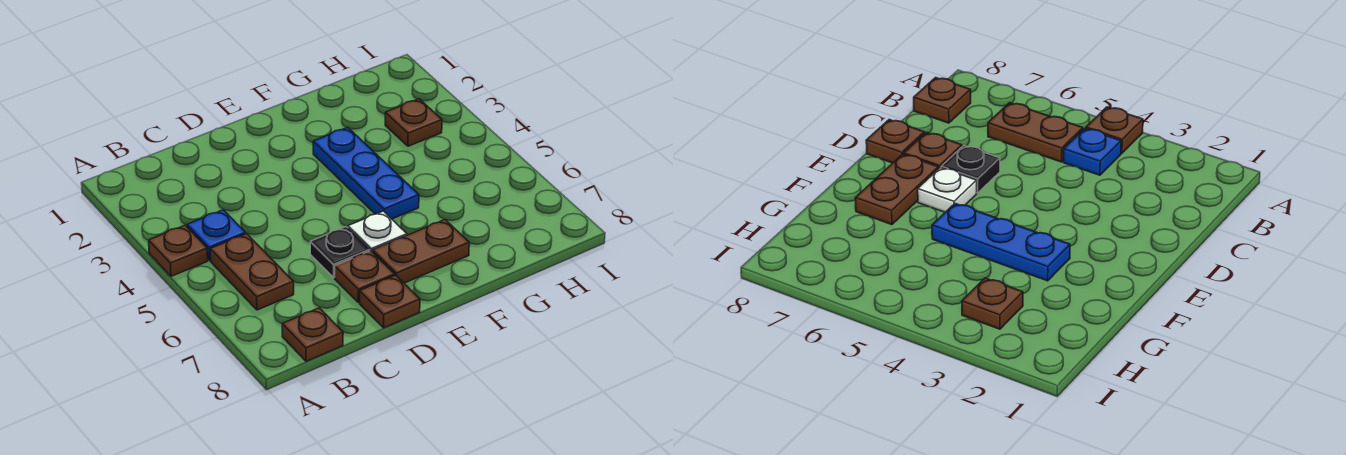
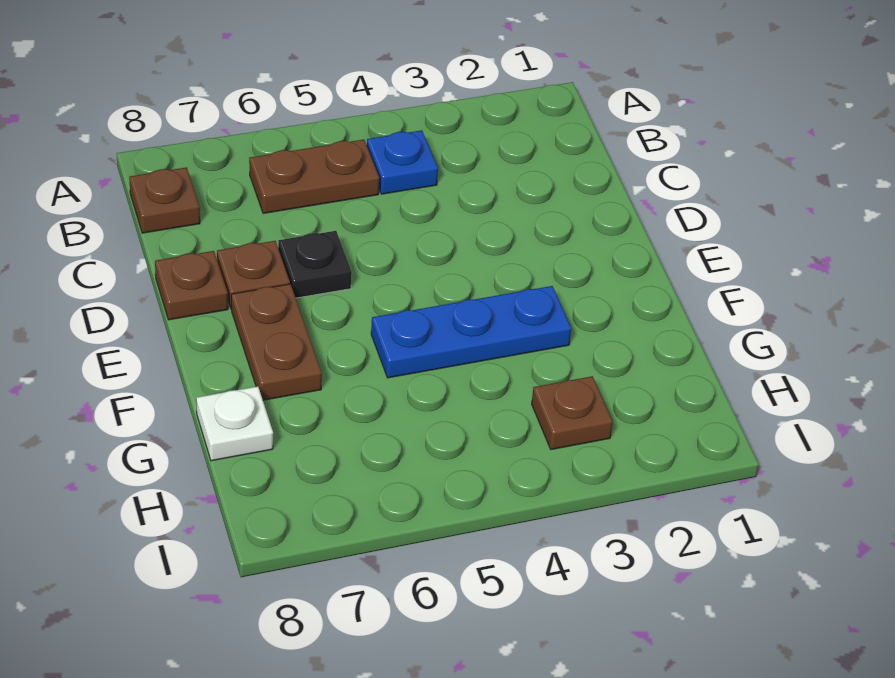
brown plate A4 level 1 -> none
white plate E6 level 1 -> white plate G8 level 1

